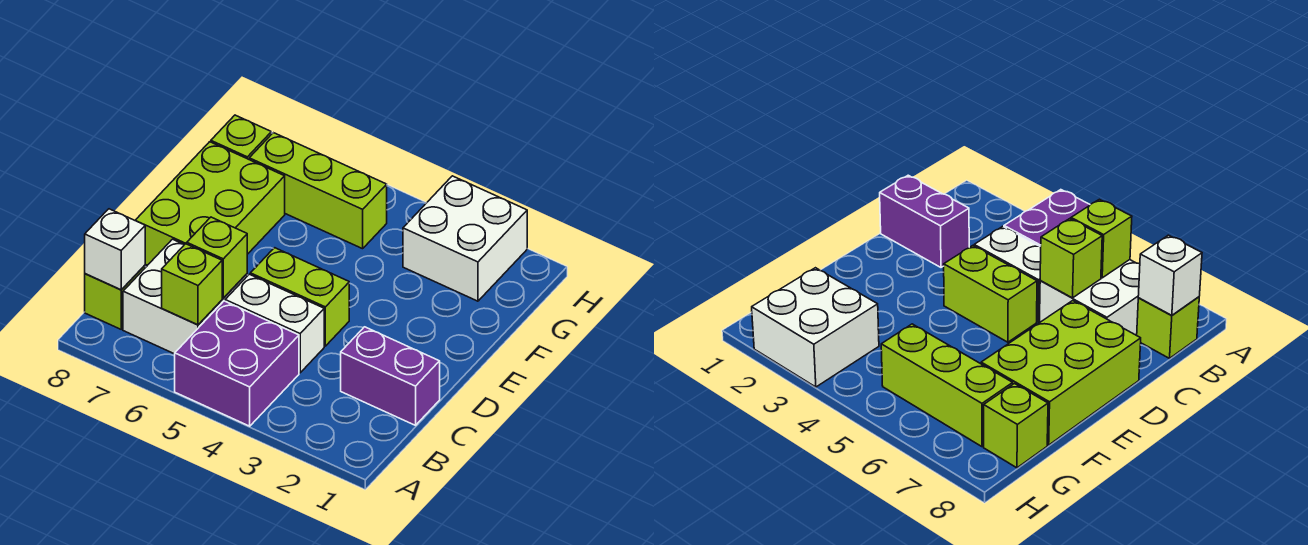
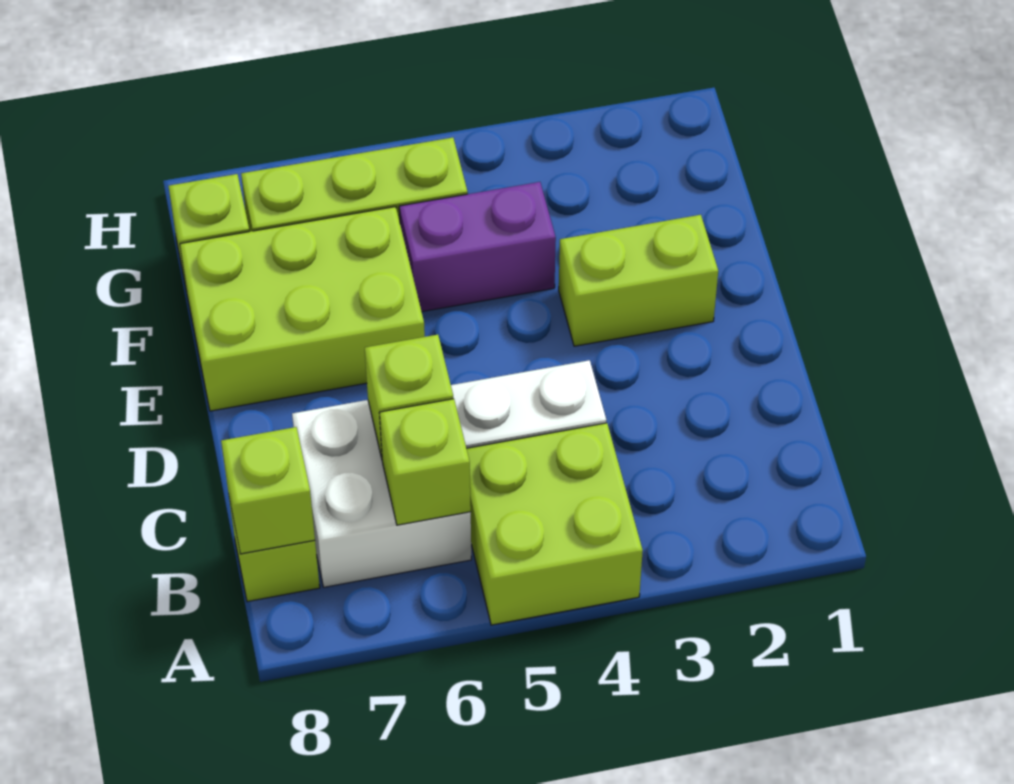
purple brick A4:B5 level 1 -> lime brick A4:B5 level 1
white brick B8 level 2 -> lime brick B8 level 2
purple brick C1:C2 level 1 -> purple brick F4:F5 level 1
lime brick D4:D5 level 1 -> lime brick E2:E3 level 1
lime brick D7:F8 level 1 -> lime brick E6:F8 level 1
white brick G2:H3 level 1 -> none

